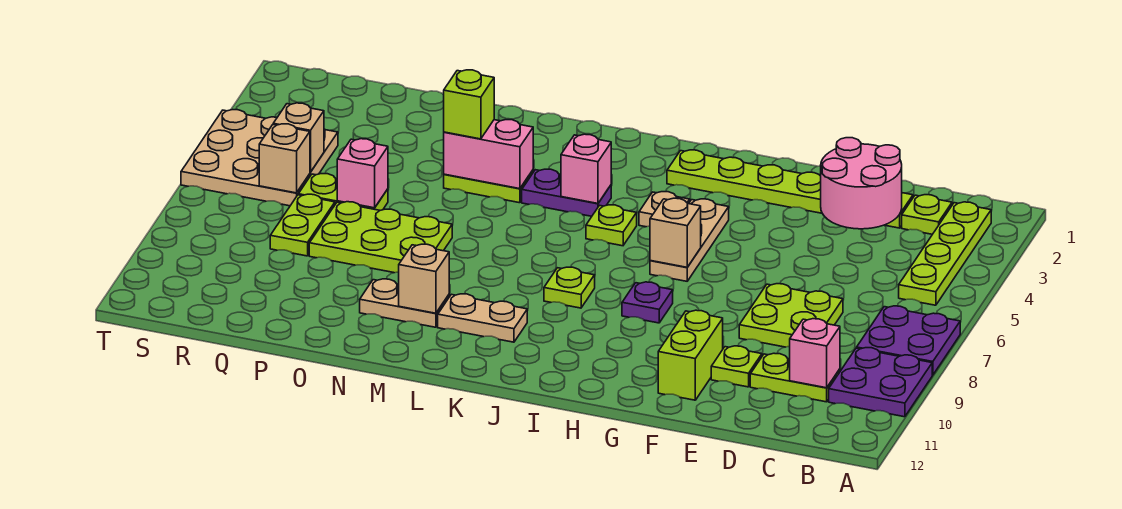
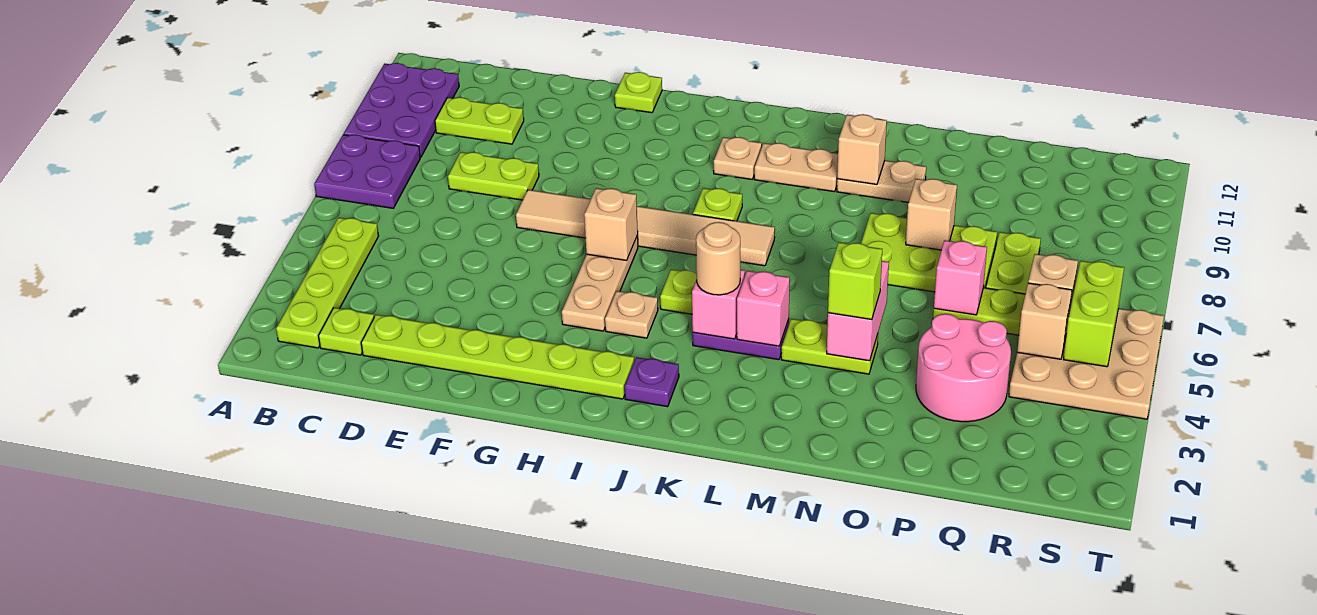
purple plate A9:B10 level 1 -> purple plate A9:B11 level 1
pink brick C10 level 2 -> pink brick L4 level 2
pink round brick D2:E3 level 2 -> pink round brick P3:Q4 level 1
lime plate D7:E8 level 1 -> lime plate D8:E8 level 1
lime plate E10 level 1 -> lime plate G12 level 1
none -> tan tile F7:K7 level 1
lime brick F10:F11 level 1 -> lime brick S5:S6 level 2
purple plate H8 level 1 -> purple plate J2 level 1
none -> tan plate J10 level 1
none -> tan round brick K4 level 3
pink brick M4:N4 level 2 -> pink brick N4:N5 level 2
none -> tan brick O8 level 2

